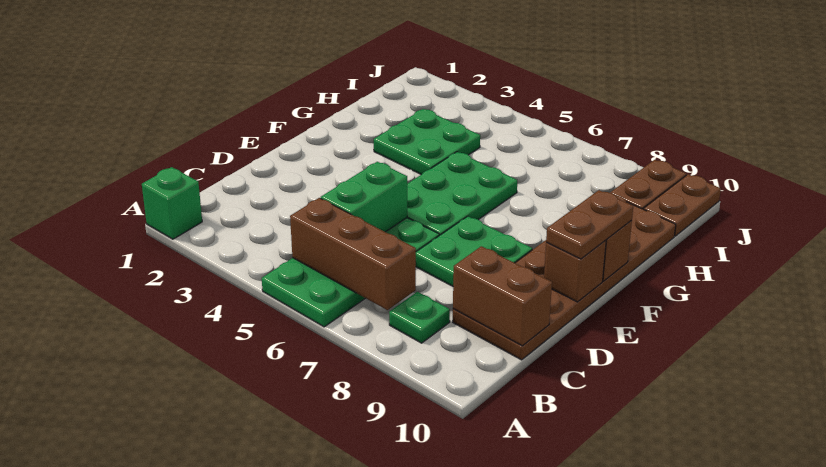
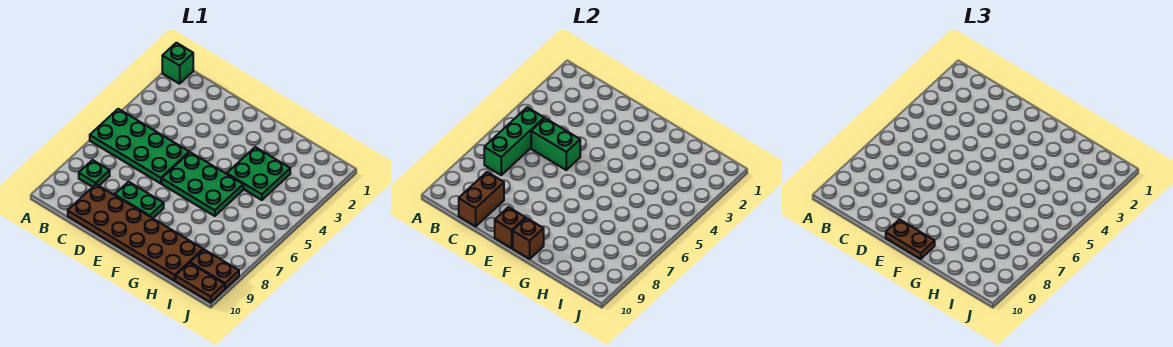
brown brick B5:B7 level 2 -> green brick B5:B7 level 2
green plate D7:E8 level 1 -> green plate D8:E8 level 1

